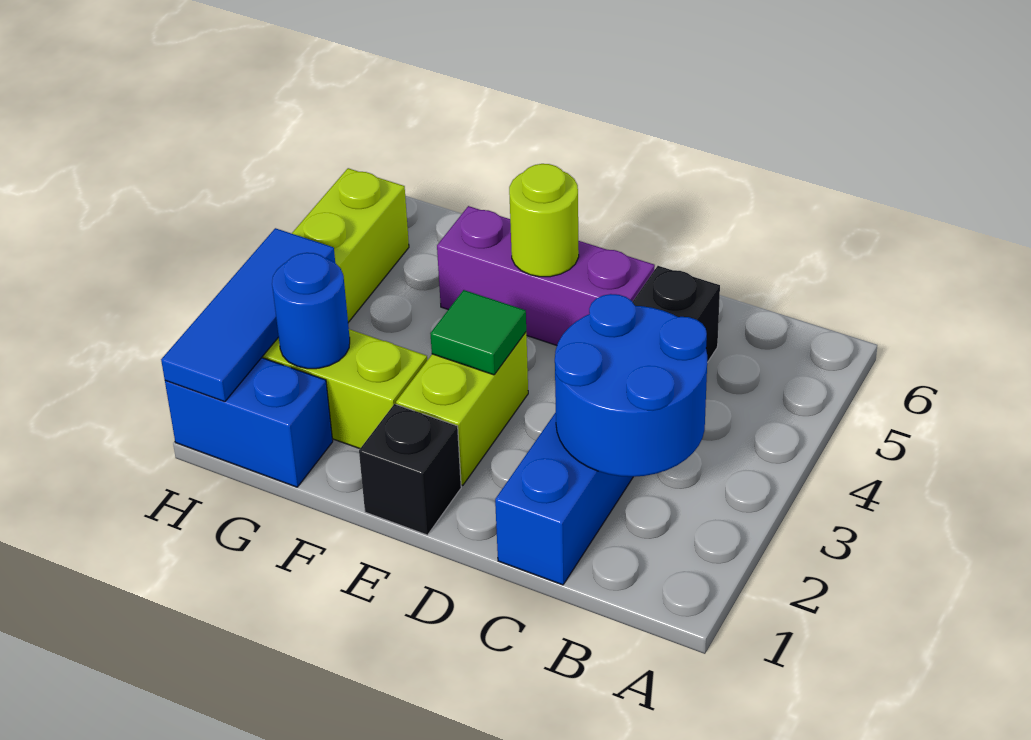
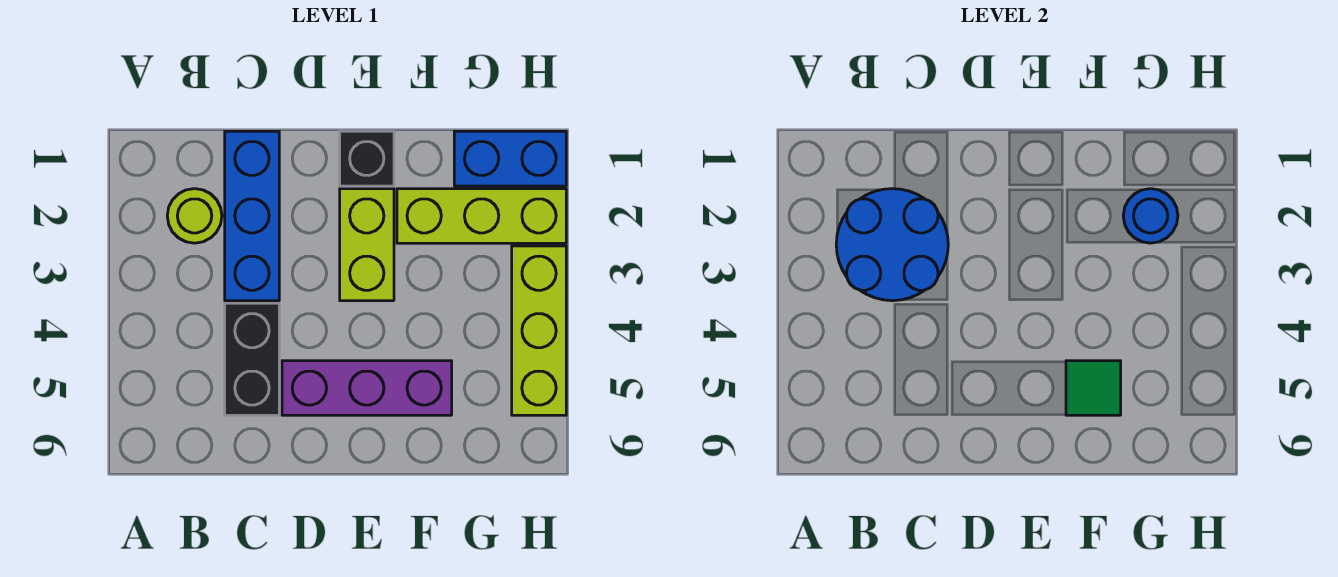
green tile E3 level 2 -> green tile F5 level 2
lime round brick E5 level 2 -> lime round brick B2 level 1
blue tile H1:H3 level 2 -> none

